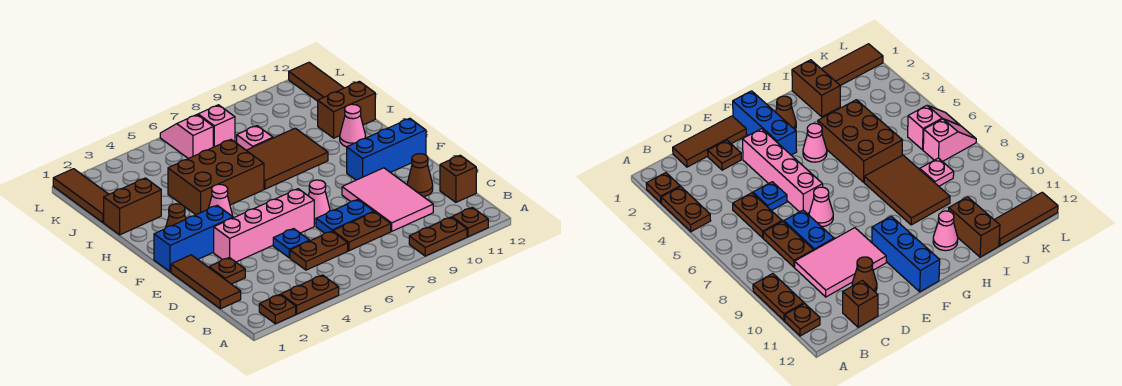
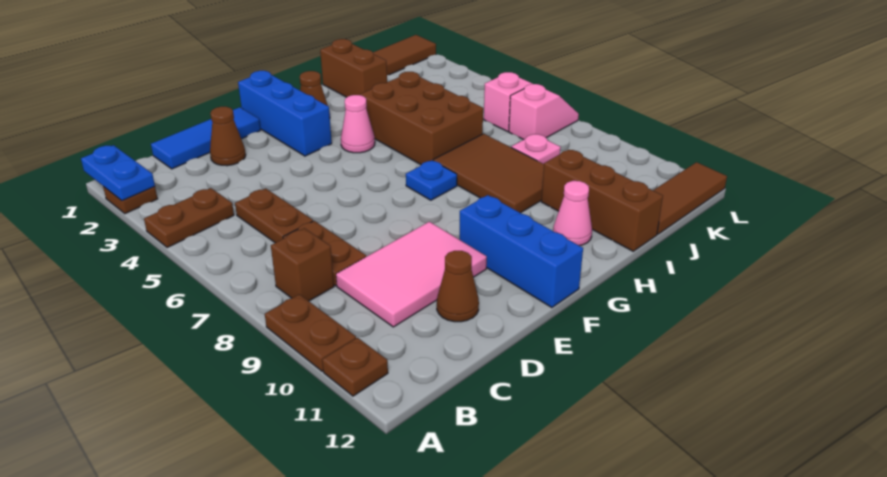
brown plate A3:A4 level 1 -> brown plate A4:B4 level 1
brown tile C1:E1 level 1 -> blue tile C1:E1 level 1
brown brick C12 level 1 -> brown brick B8 level 1
brown plate D2 level 1 -> brown cone D2 level 1
blue plate D5 level 1 -> blue plate G7 level 1
blue plate D7:D8 level 1 -> blue plate A1:A2 level 2
pink brick E3:E6 level 1 -> none
pink cone E7 level 1 -> none
brown brick I11:I12 level 1 -> brown brick I10:I12 level 1

